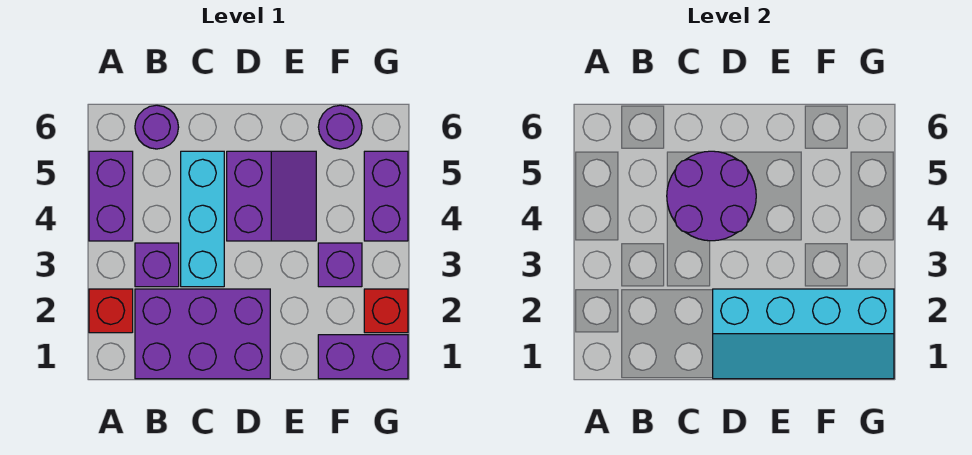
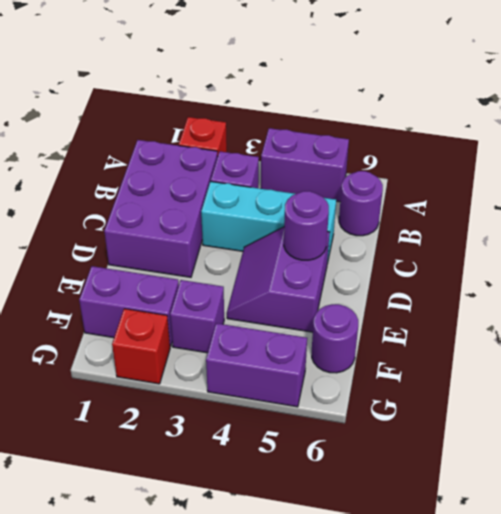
purple round brick C4:D5 level 2 -> purple round brick D5 level 2
cyan slope D1:G2 level 2 top 2 -> none
purple slope D4:E5 level 1 top D -> purple slope D4:E5 level 1 top 5
purple brick F1:G1 level 1 -> purple brick F1:F2 level 1

